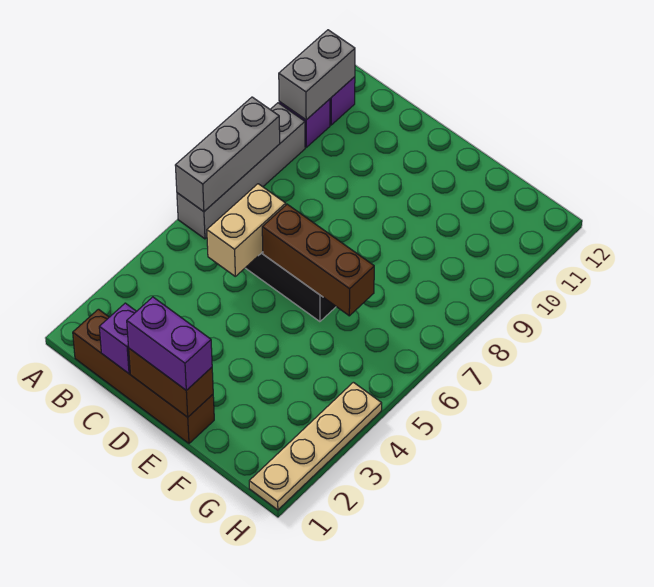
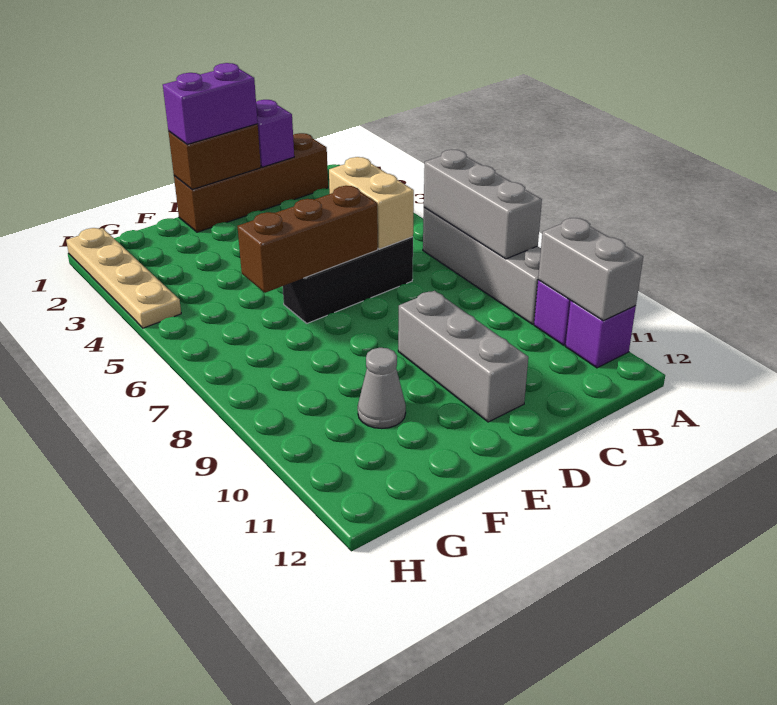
none -> grey brick D9:D11 level 1
none -> grey cone F10 level 1

